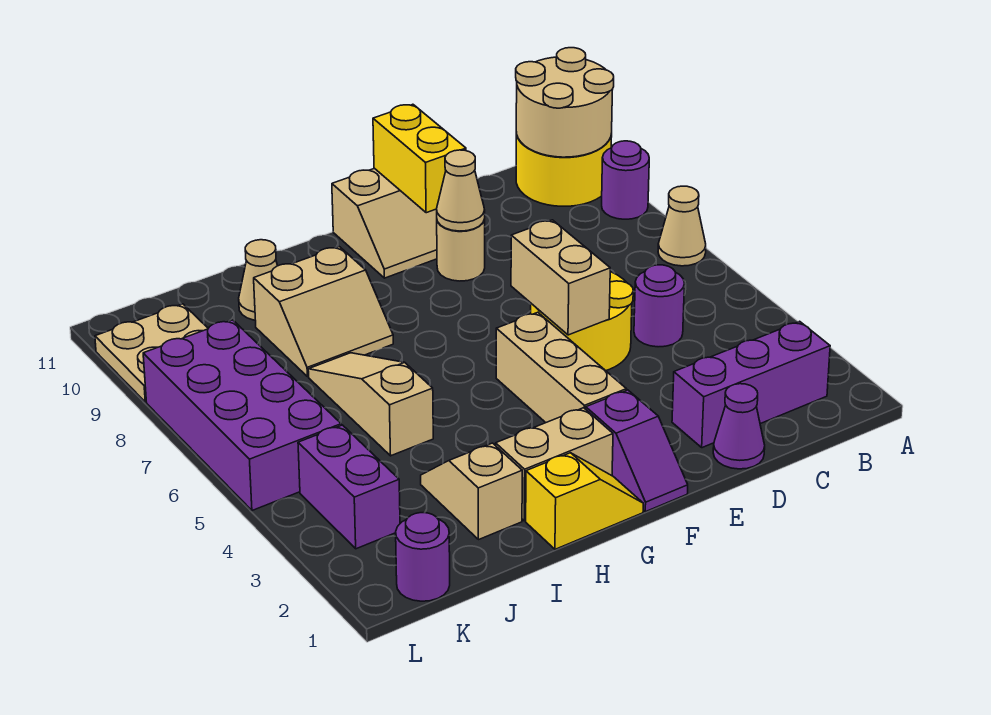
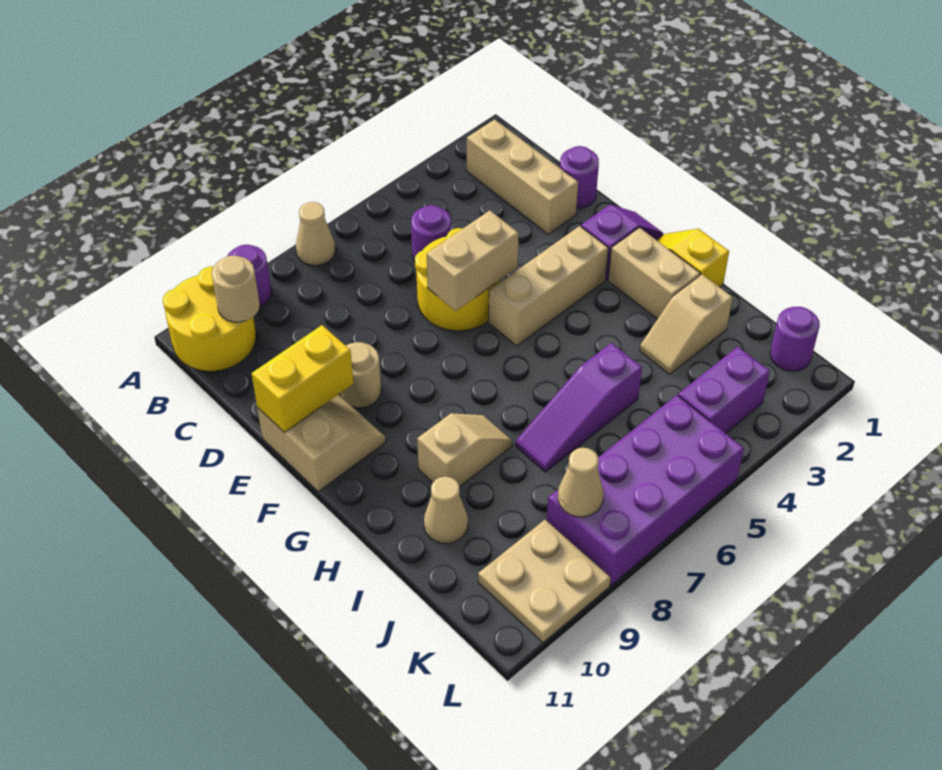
tan round brick A10:B11 level 2 -> tan round brick B10 level 2
purple brick B2:D2 level 1 -> tan brick B2:D2 level 1
purple cone D1 level 1 -> purple round brick D1 level 1
tan cone E9 level 2 -> tan cone K8 level 2
tan slope H8:I9 level 1 top 9 -> tan slope H8:H9 level 1 top 9
tan slope I5:I7 level 1 top 5 -> purple slope I5:I7 level 1 top 5

